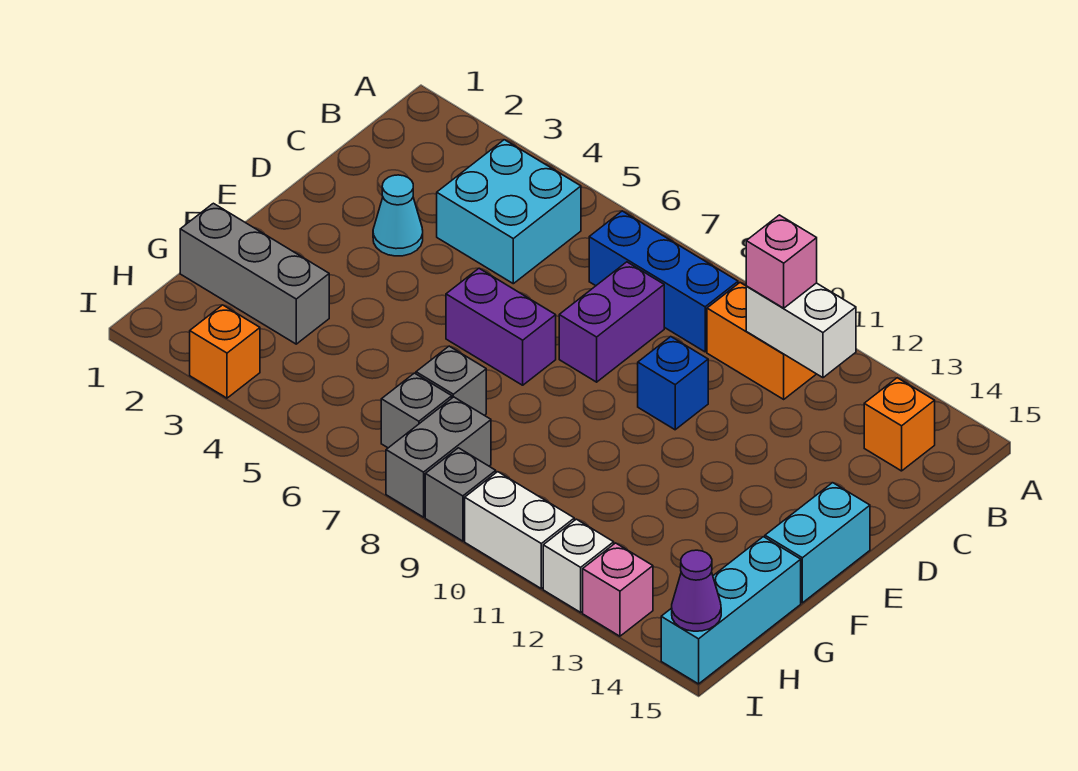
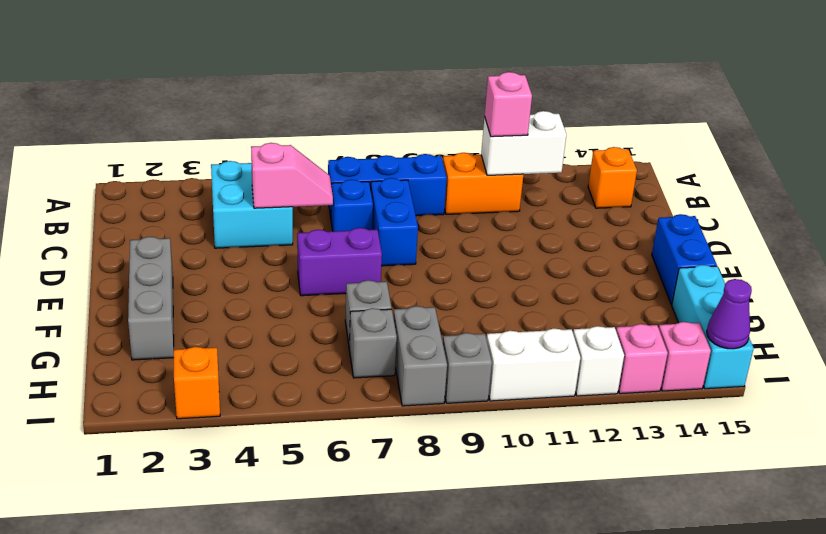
none -> pink slope C5:C6 level 2 top 5
purple brick C8:D8 level 1 -> blue brick C8:D8 level 1
cyan cone D3 level 1 -> none
blue brick D10 level 1 -> blue brick C7 level 1
cyan brick E15:F15 level 1 -> blue brick E15:F15 level 1
grey brick G1:G3 level 1 -> grey brick E2:G2 level 1
none -> pink brick I14 level 1

